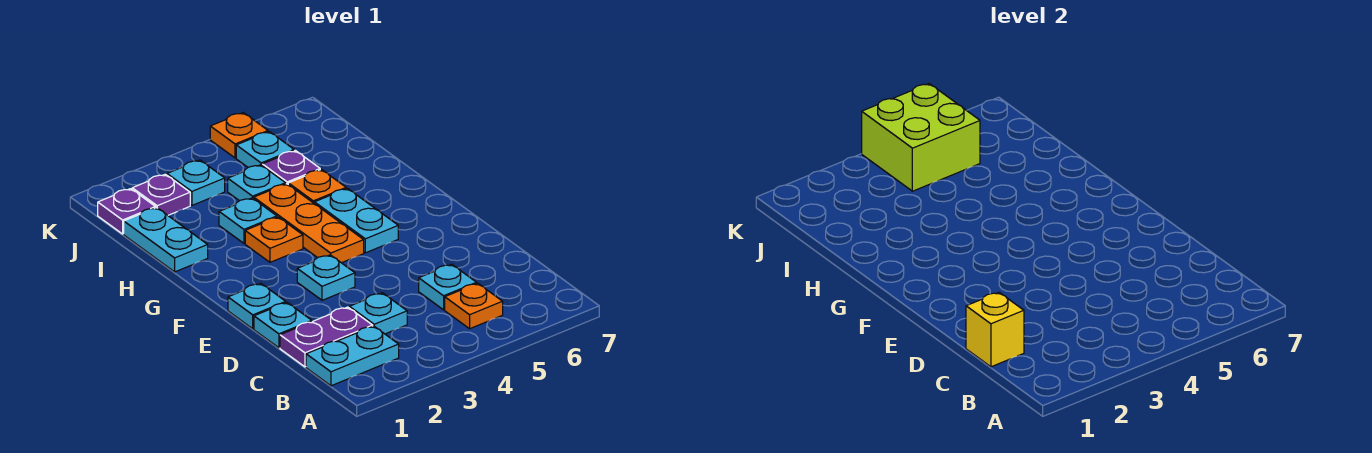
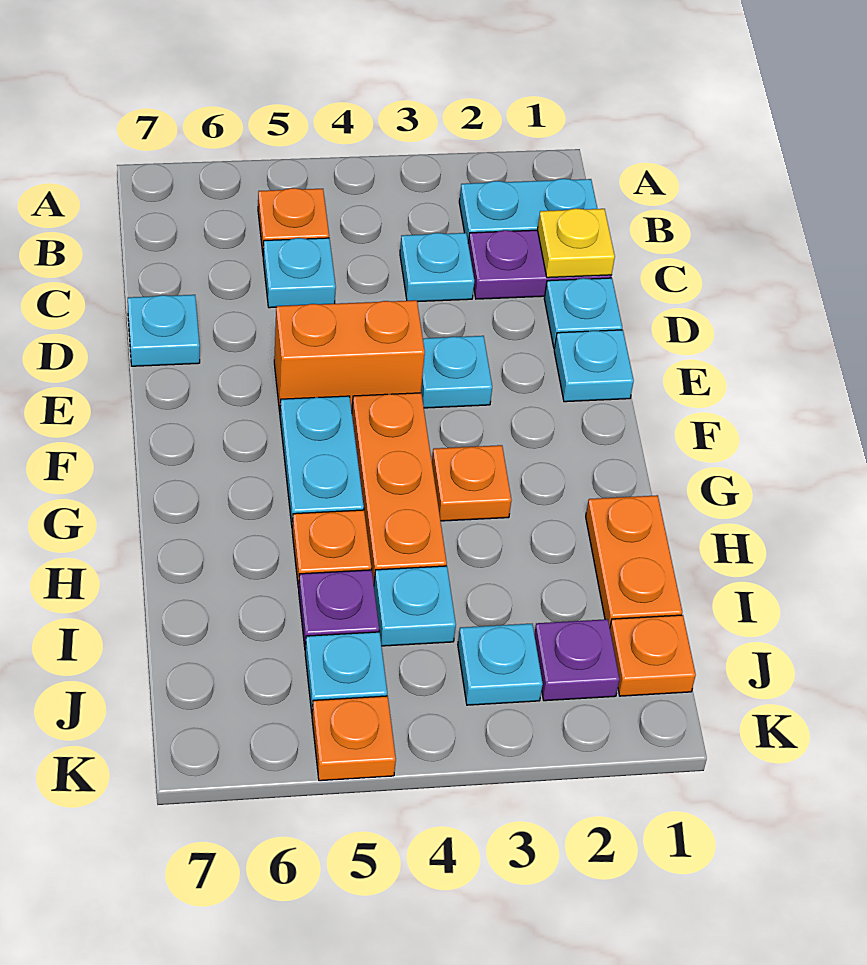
yellow brick C1 level 2 -> yellow plate C1 level 2
none -> orange brick E4:E5 level 1
cyan plate H1:I1 level 1 -> orange plate H1:I1 level 1
cyan plate H3 level 1 -> cyan plate D7 level 1
purple plate J1 level 1 -> orange plate J1 level 1
lime brick J4:K5 level 2 -> none

